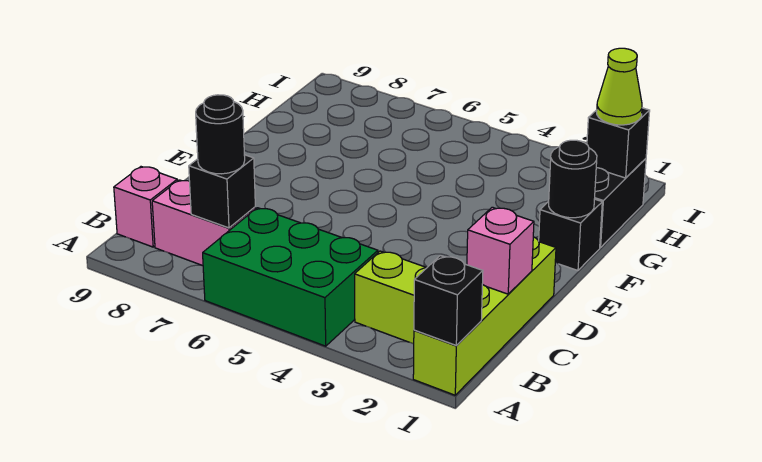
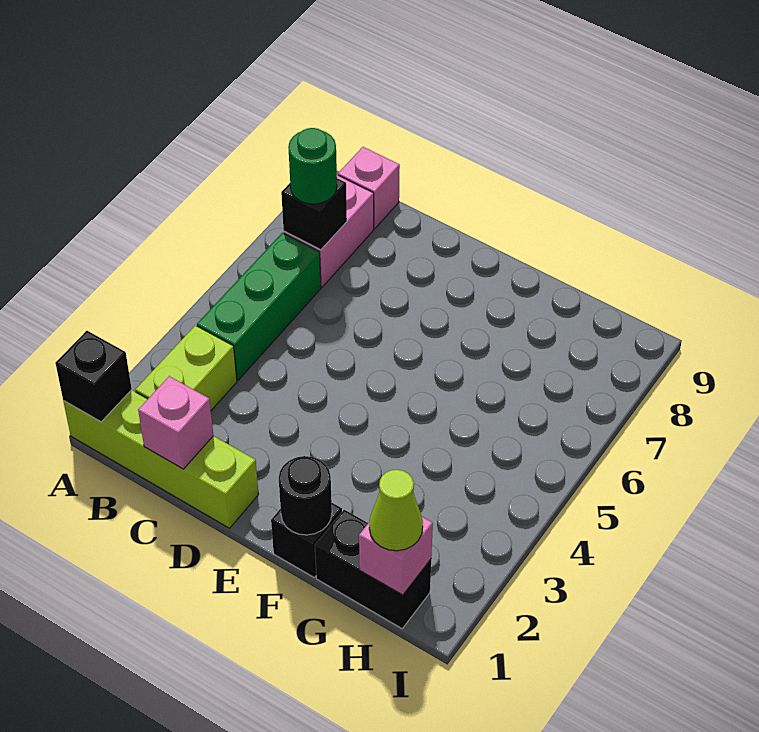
green brick A4:B6 level 1 -> green brick B4:B6 level 1
black round brick B7 level 3 -> green round brick B7 level 3
black brick H1 level 2 -> pink brick H1 level 2

